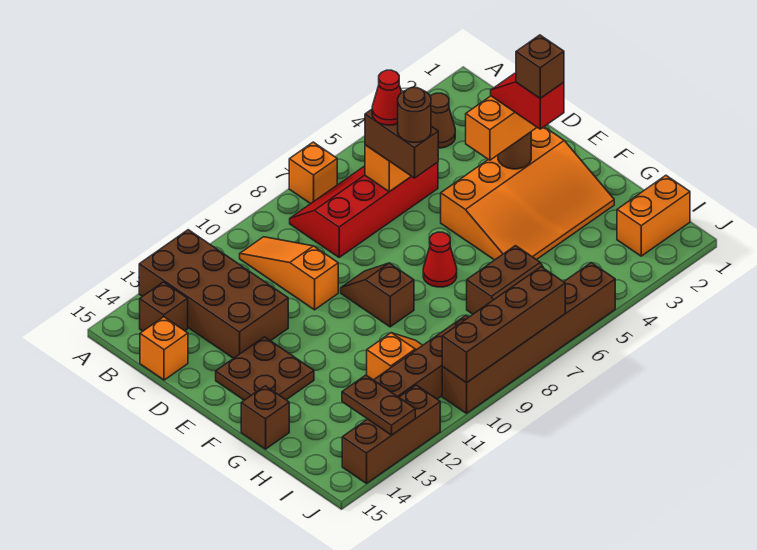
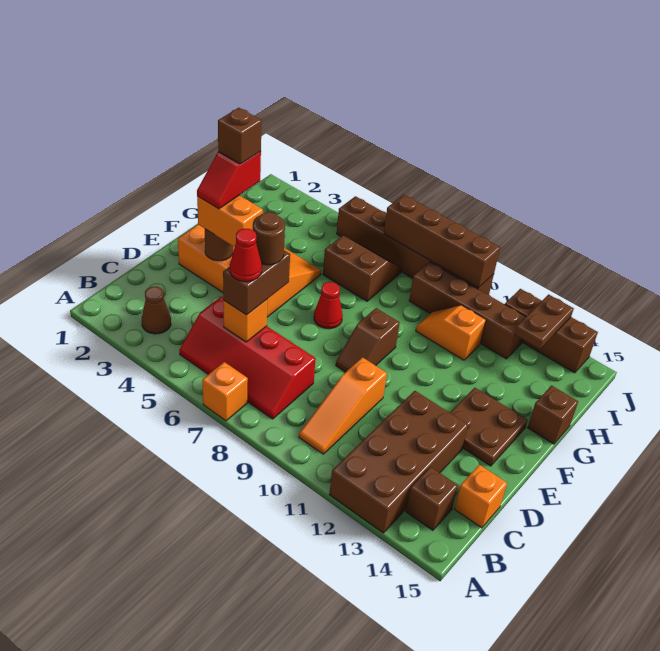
orange brick I1:I2 level 1 -> none

